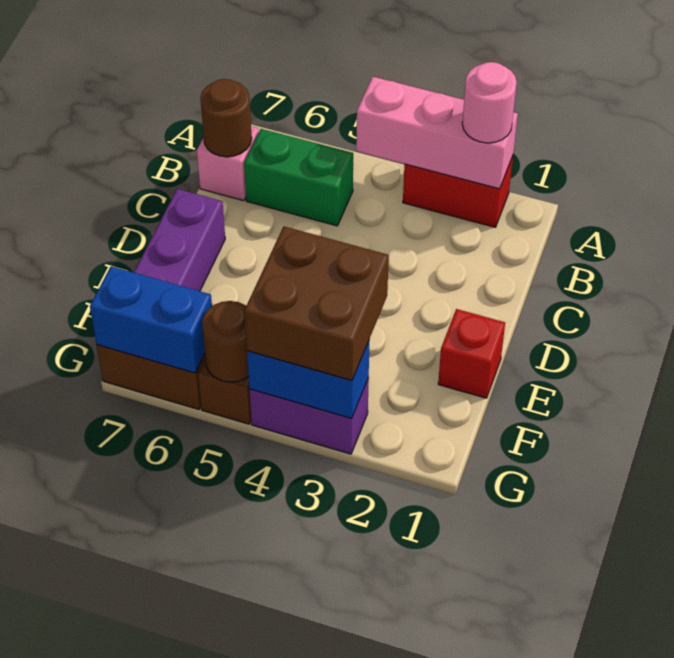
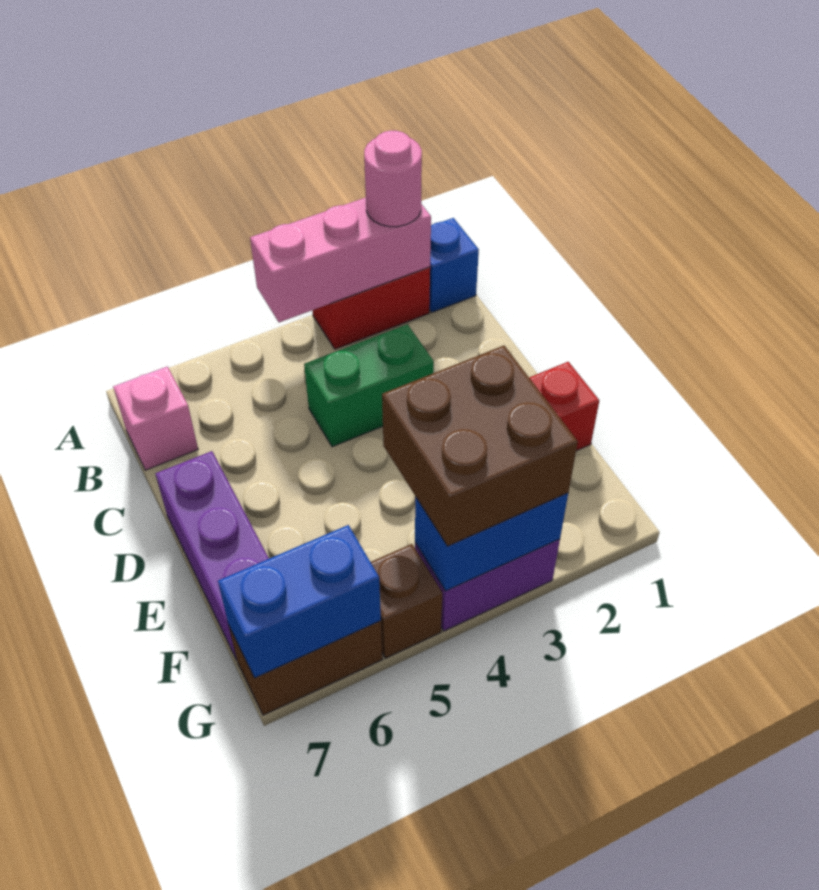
none -> blue brick A1 level 1
green brick B5:B6 level 1 -> green brick C3:C4 level 1
brown round brick B7 level 2 -> none
brown round brick G5 level 2 -> none

